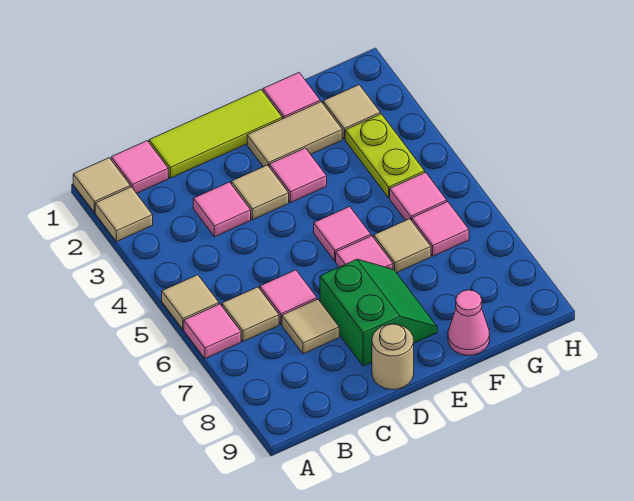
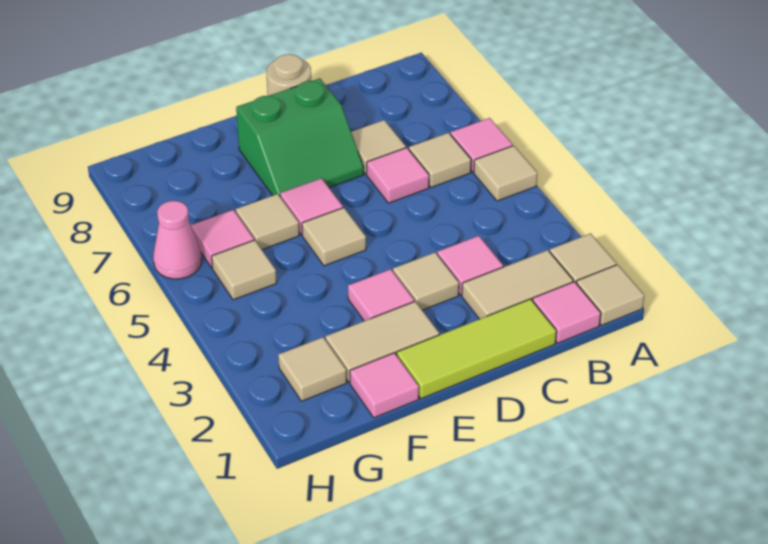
none -> tan tile B2:C2 level 1
green slope D7:E8 level 1 top D -> green slope D7:E8 level 1 top 8
pink tile E5 level 1 -> tan tile E5 level 1
pink cone F9 level 1 -> pink cone H6 level 1
lime plate G3:G4 level 1 -> none
pink tile G5 level 1 -> tan tile G5 level 1

